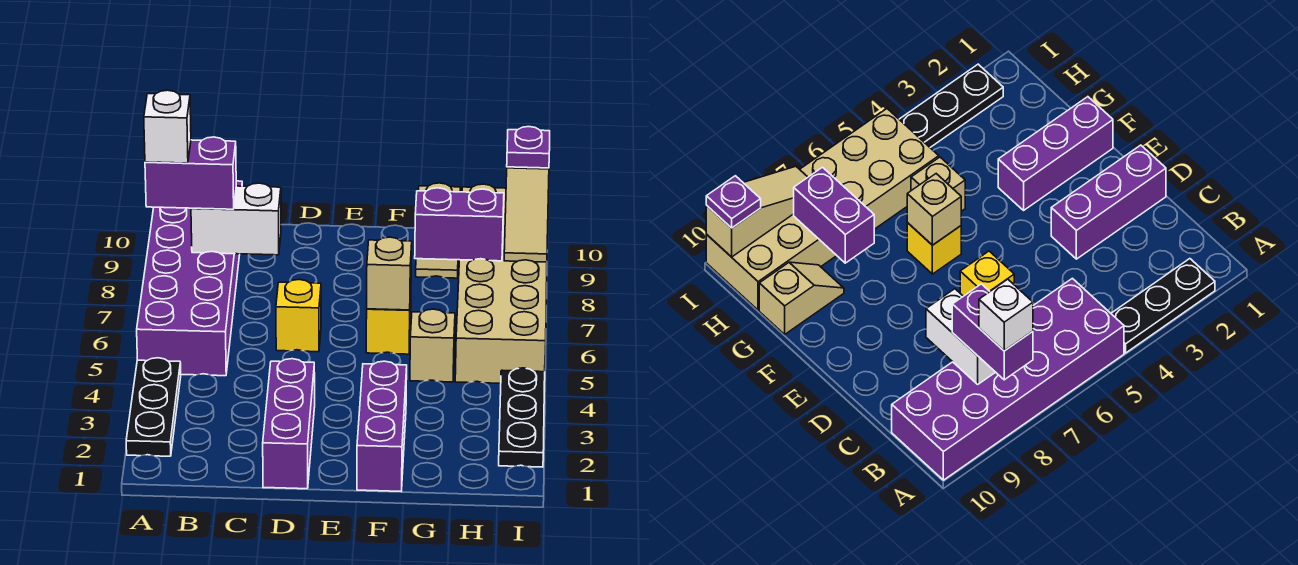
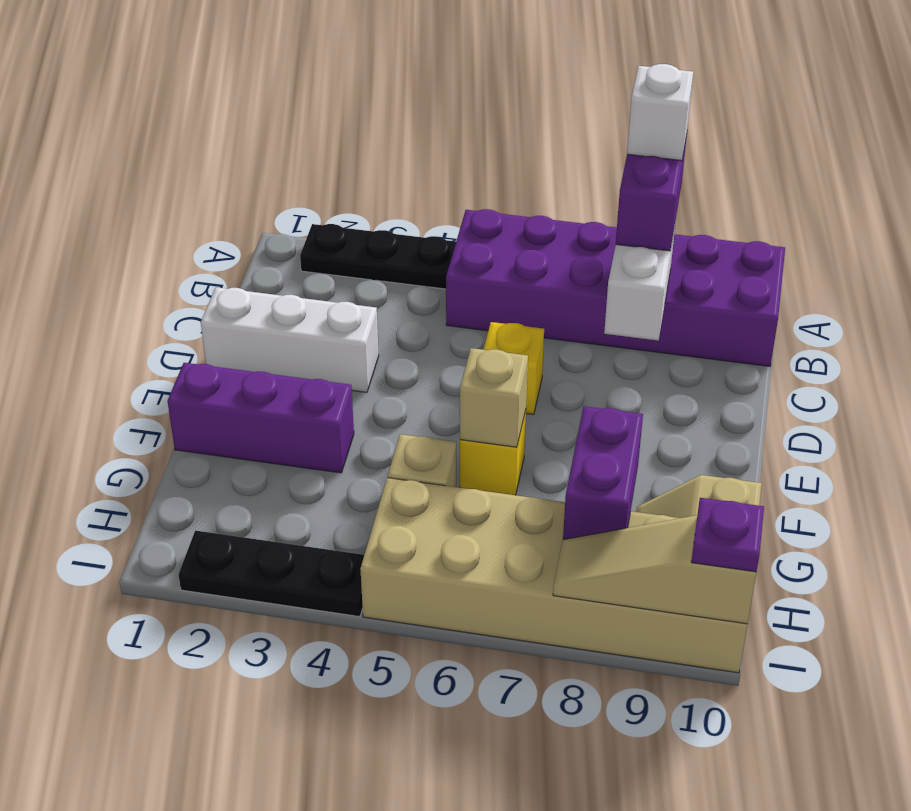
purple brick D1:D3 level 1 -> white brick D1:D3 level 1

